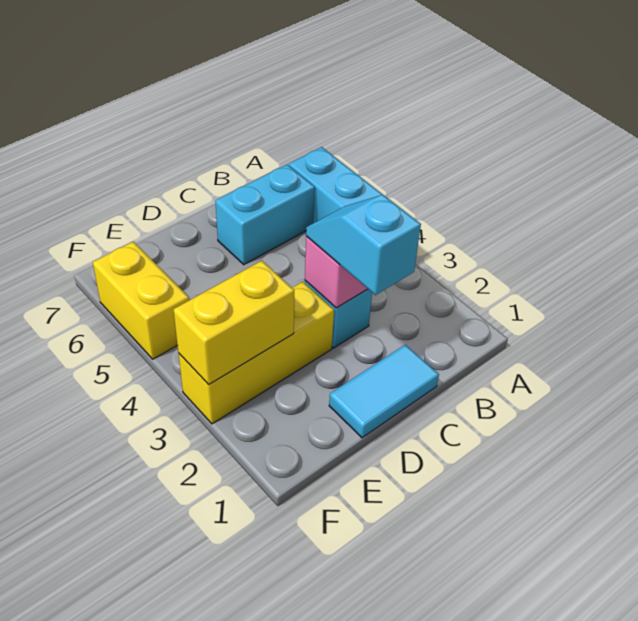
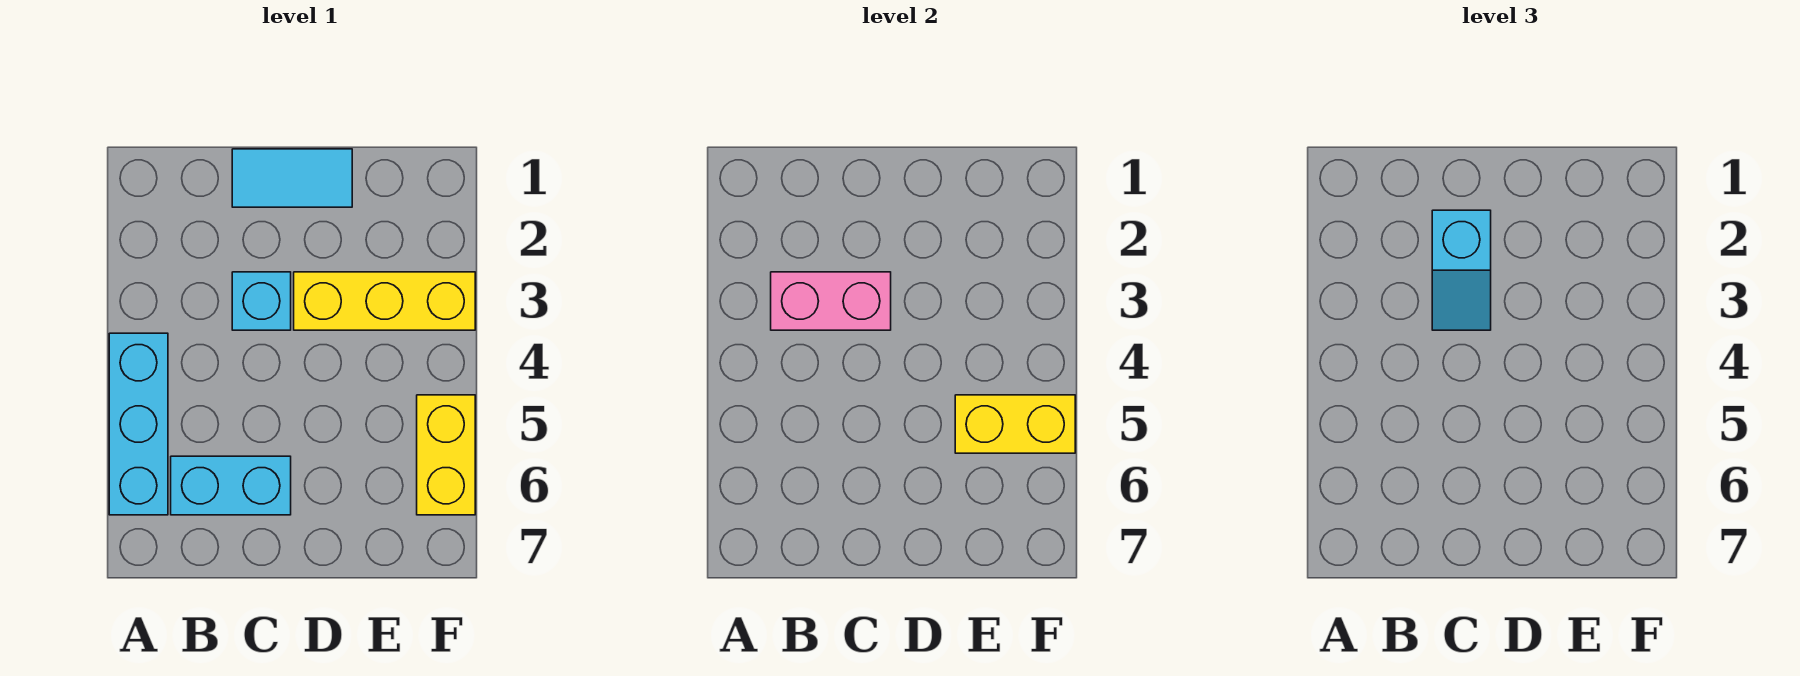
yellow brick E3:F3 level 2 -> yellow brick E5:F5 level 2

